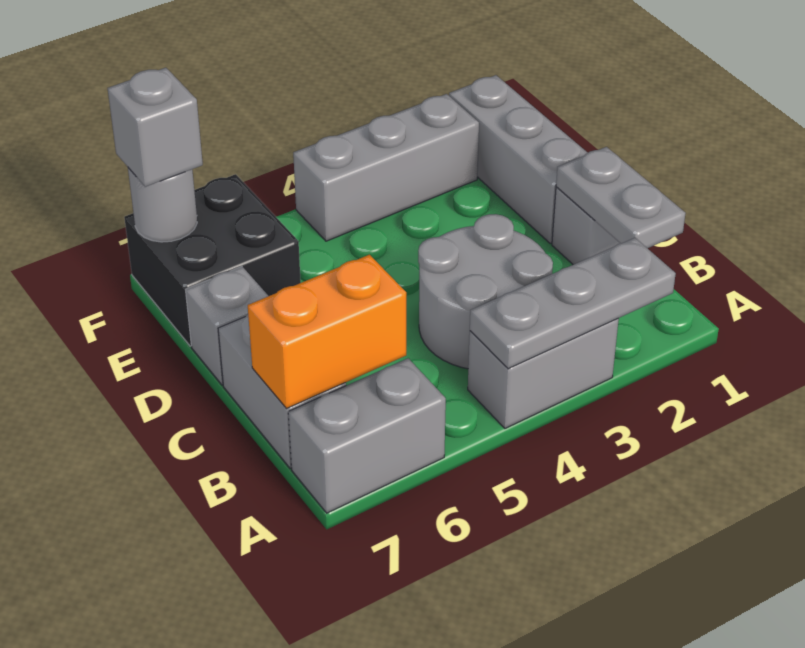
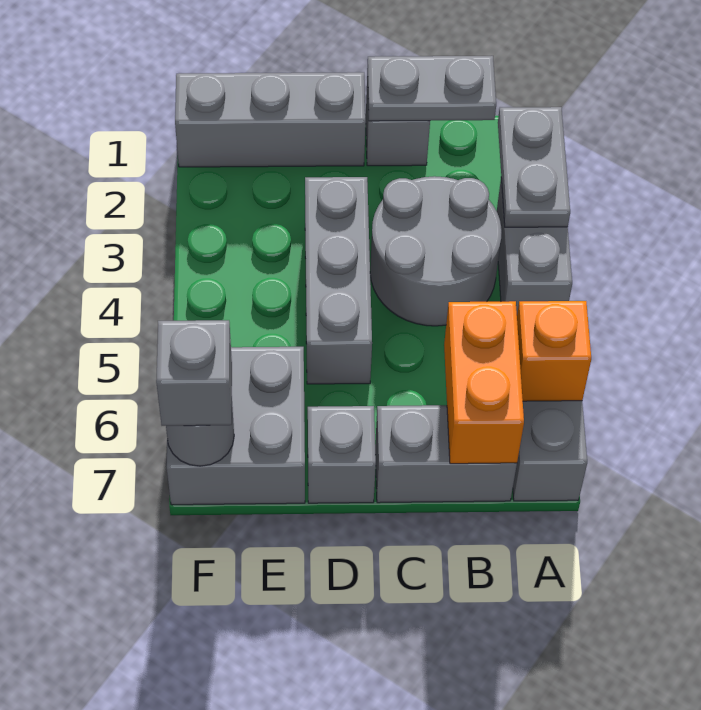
grey plate A2:A4 level 2 -> grey plate A2:A3 level 2
none -> orange brick A6 level 2
black brick E6:F7 level 1 -> grey brick E6:F7 level 1
grey brick F2:F4 level 1 -> grey brick D3:D5 level 1

